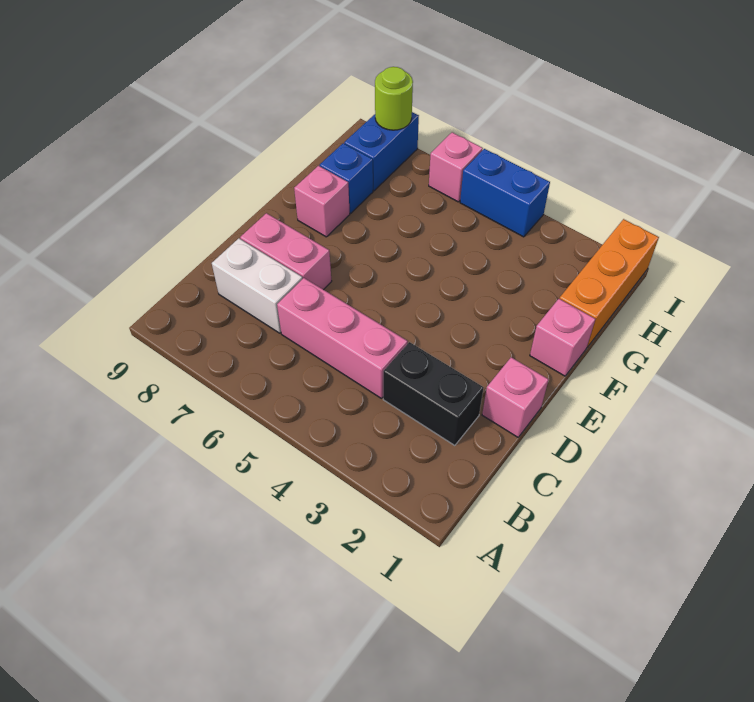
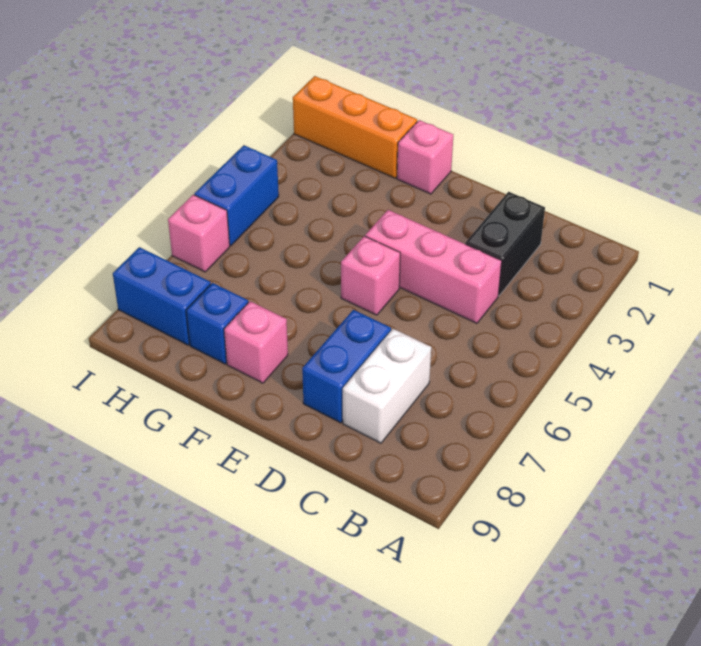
pink brick C4:C6 level 1 -> pink brick C4:E4 level 1
pink brick D1 level 1 -> pink brick E5 level 1
pink brick D7:D8 level 1 -> blue brick D7:D8 level 1
lime round brick I8 level 2 -> none

